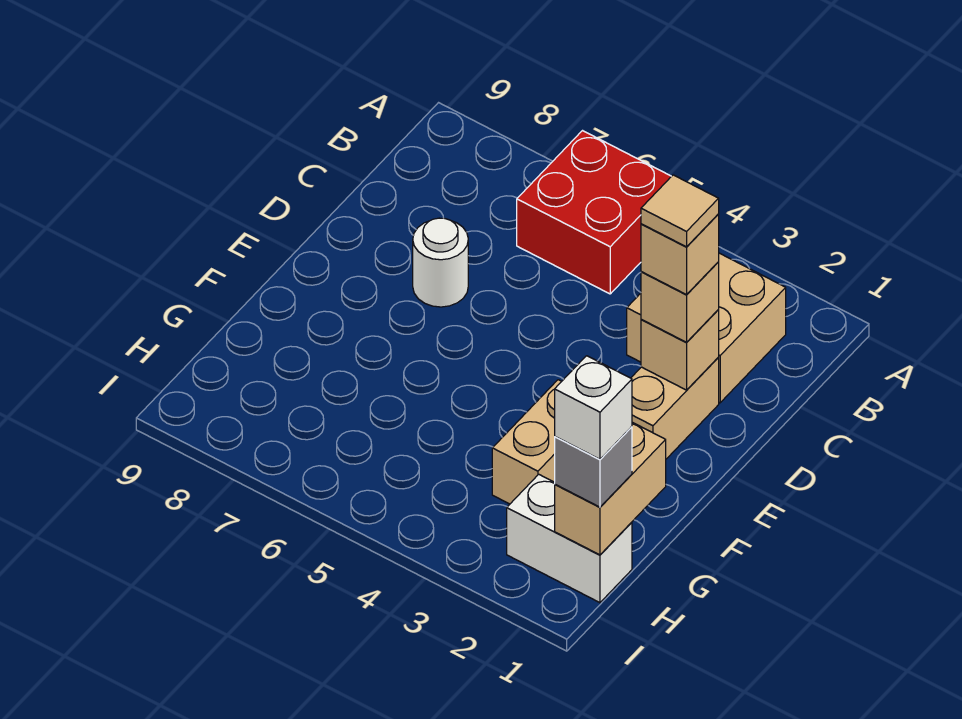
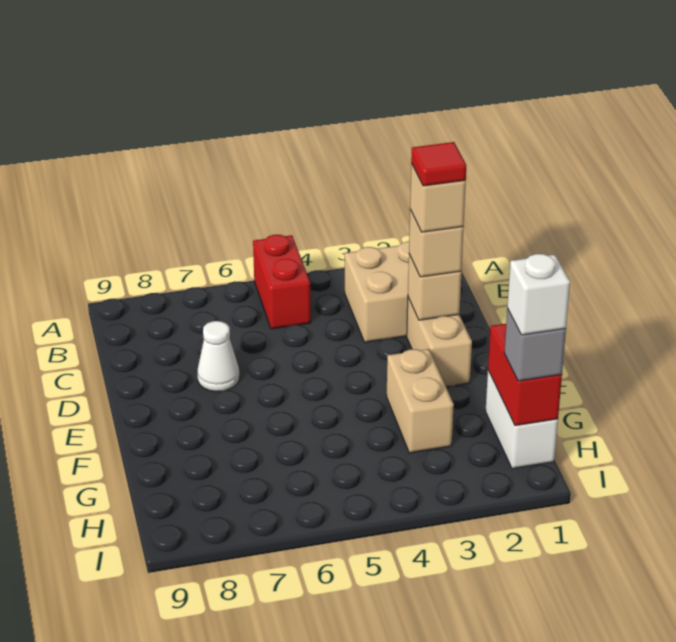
red brick A5:B6 level 1 -> red brick A5:B5 level 1
tan tile D2 level 5 -> red tile D2 level 5
white round brick D7 level 1 -> white cone D7 level 1
tan brick G1:H1 level 2 -> red brick G1:H1 level 2
white brick H1:H2 level 1 -> white brick G1:H1 level 1

